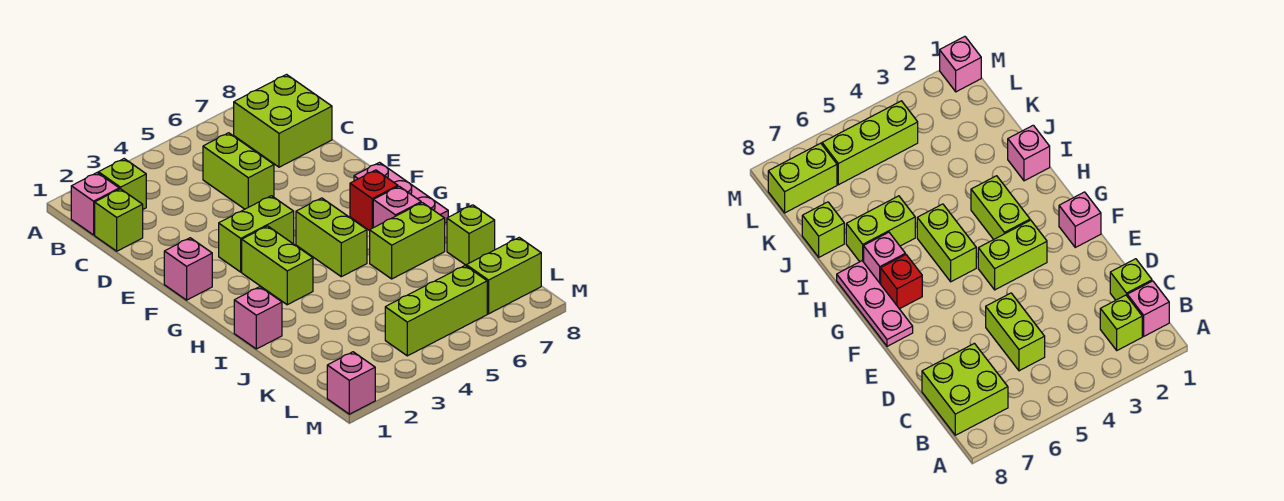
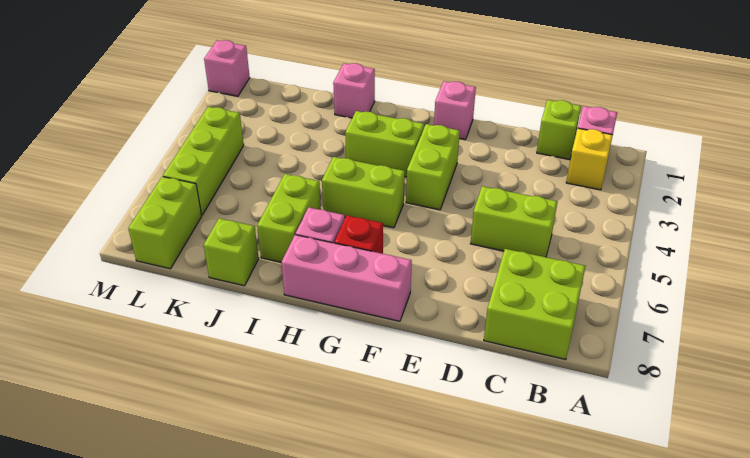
lime brick B2 level 1 -> yellow brick B2 level 1
pink plate F8:H8 level 1 -> pink brick F8:H8 level 1

